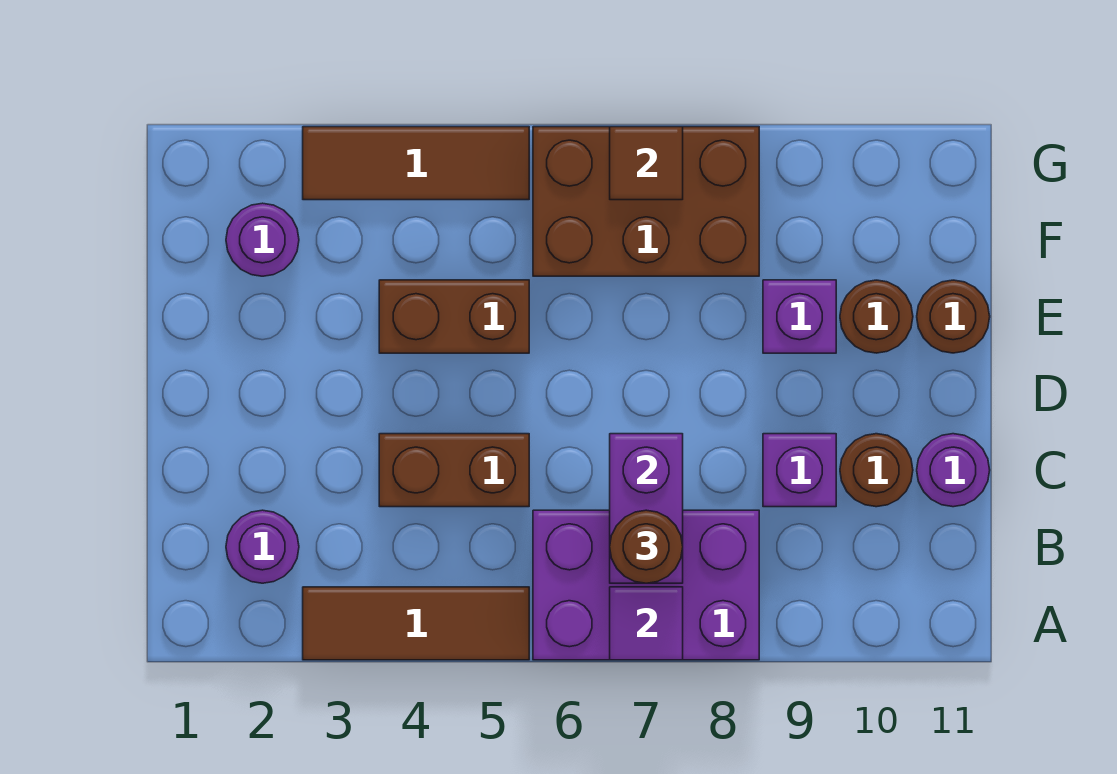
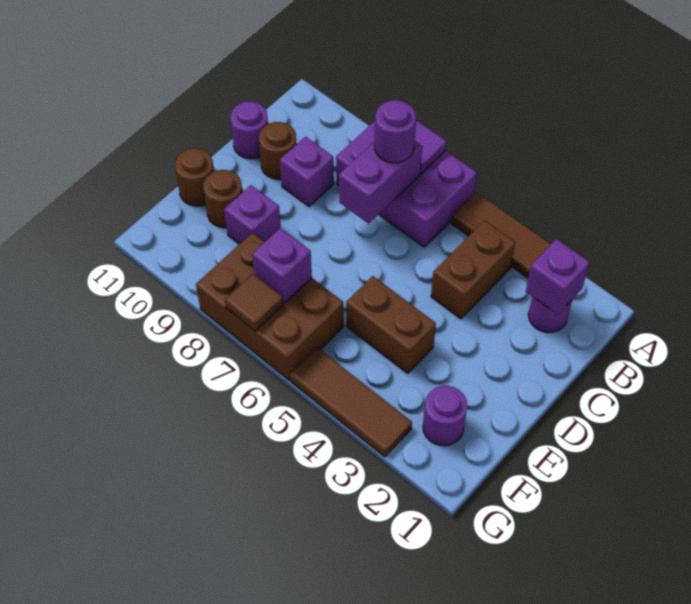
none -> purple brick B2 level 2
brown round brick B7 level 3 -> purple round brick B7 level 3
brown brick C4:C5 level 1 -> brown brick B4:C4 level 1
none -> purple brick F7 level 2

